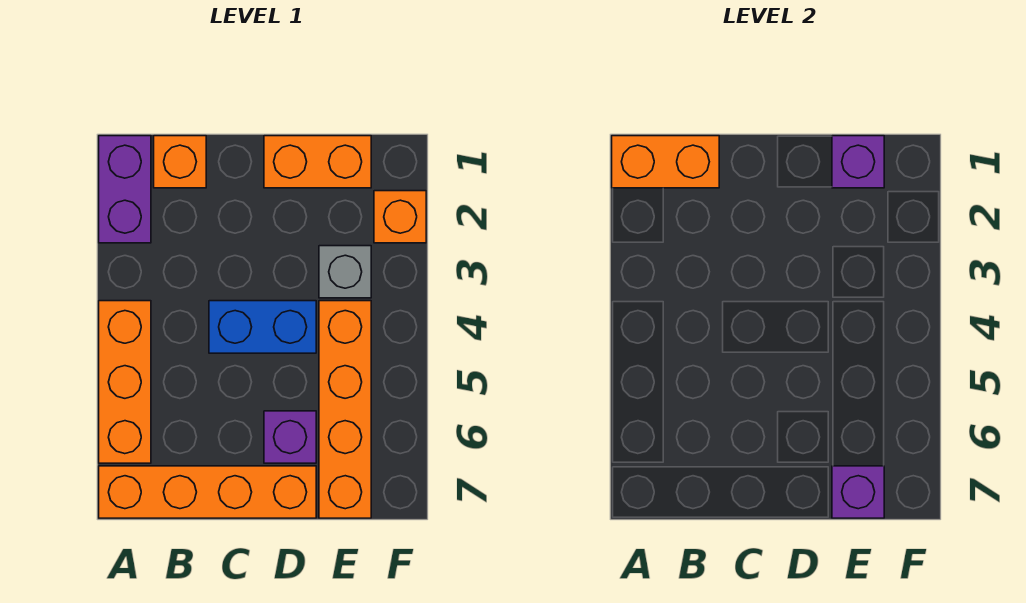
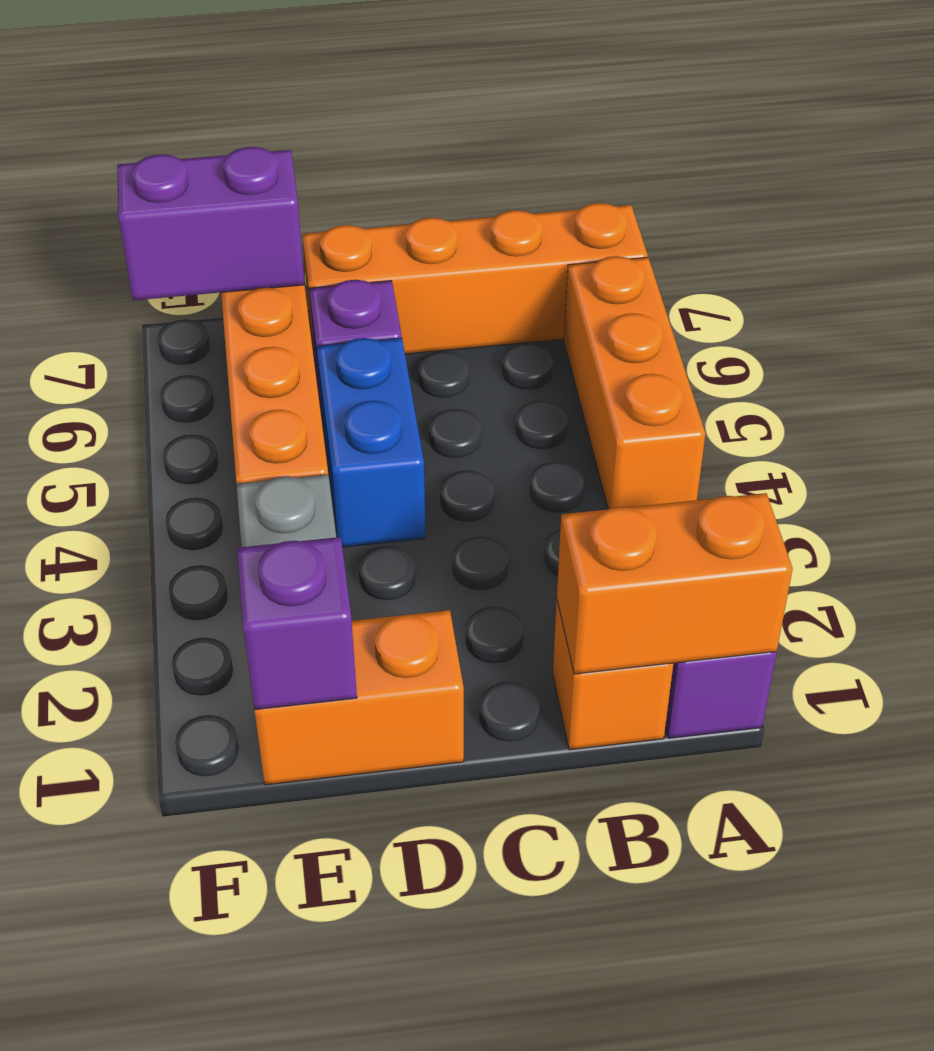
blue brick C4:D4 level 1 -> blue brick D4:D5 level 1
purple brick E7 level 2 -> purple brick E7:F7 level 2
orange brick F2 level 1 -> none

